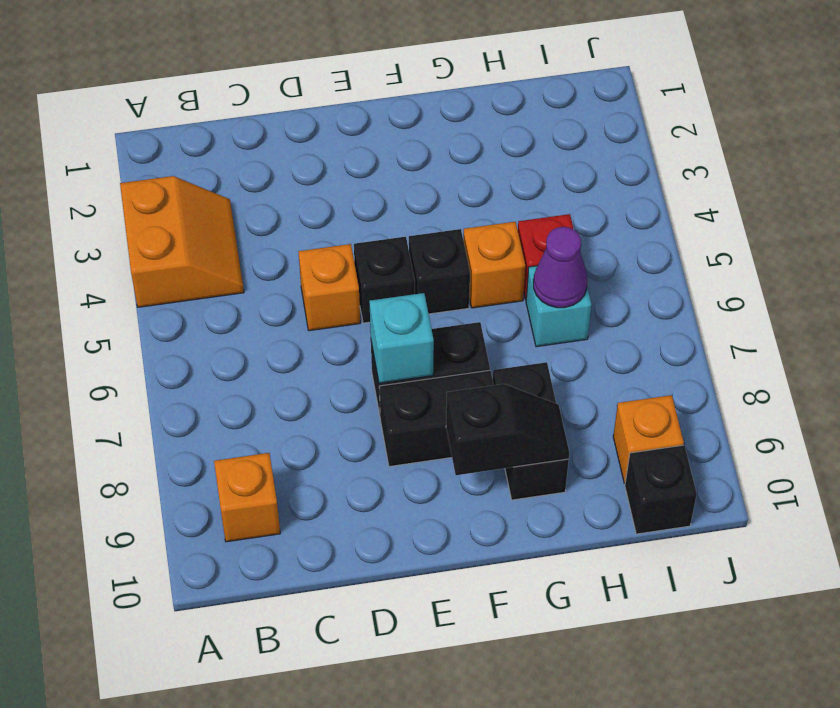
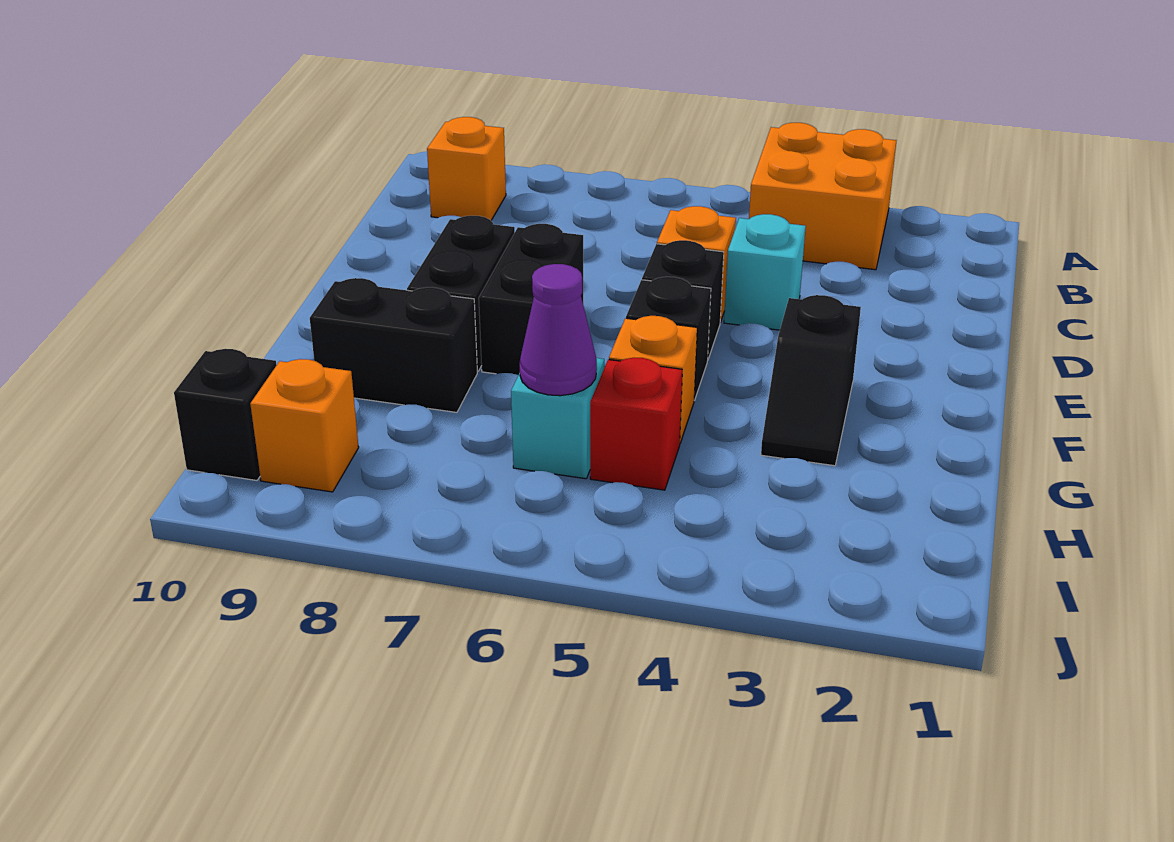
orange slope A3:B4 level 1 top A -> orange brick A3:B4 level 1
cyan brick E7 level 2 -> cyan brick D4 level 1
black slope F9:G9 level 2 top F -> black slope F3:G3 level 1 top F

